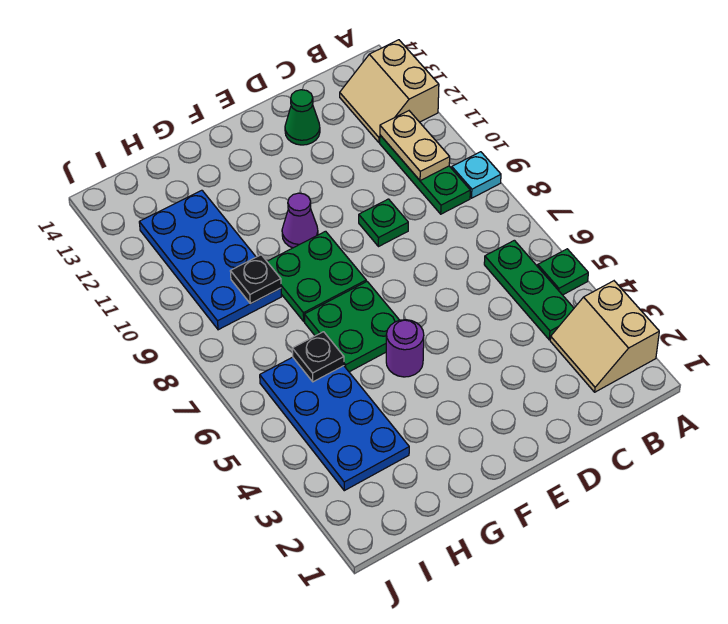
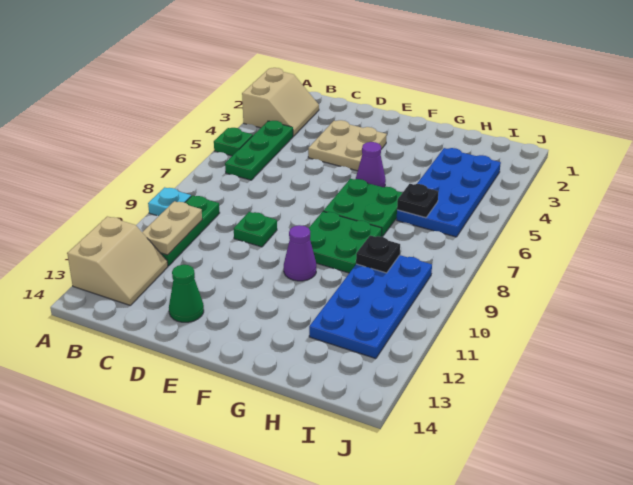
none -> tan plate D3:E4 level 1
purple round brick F5 level 1 -> purple cone F5 level 1

